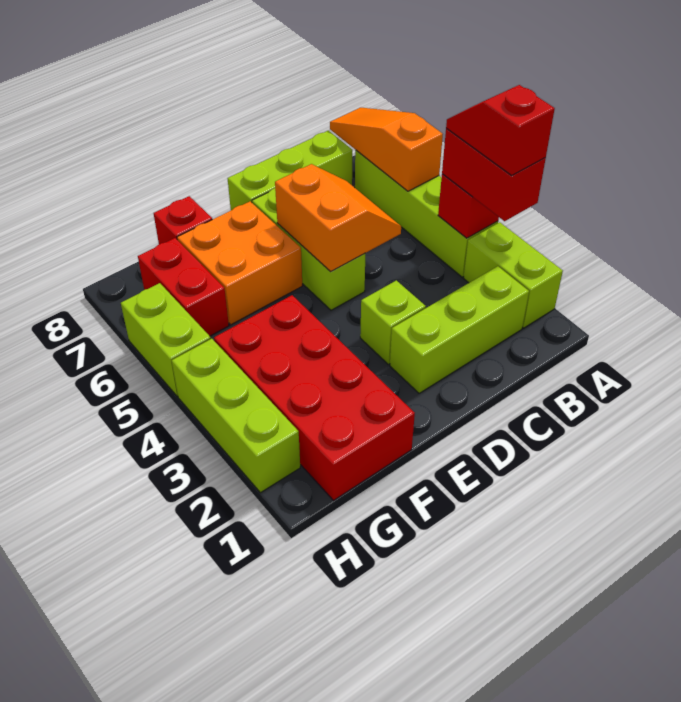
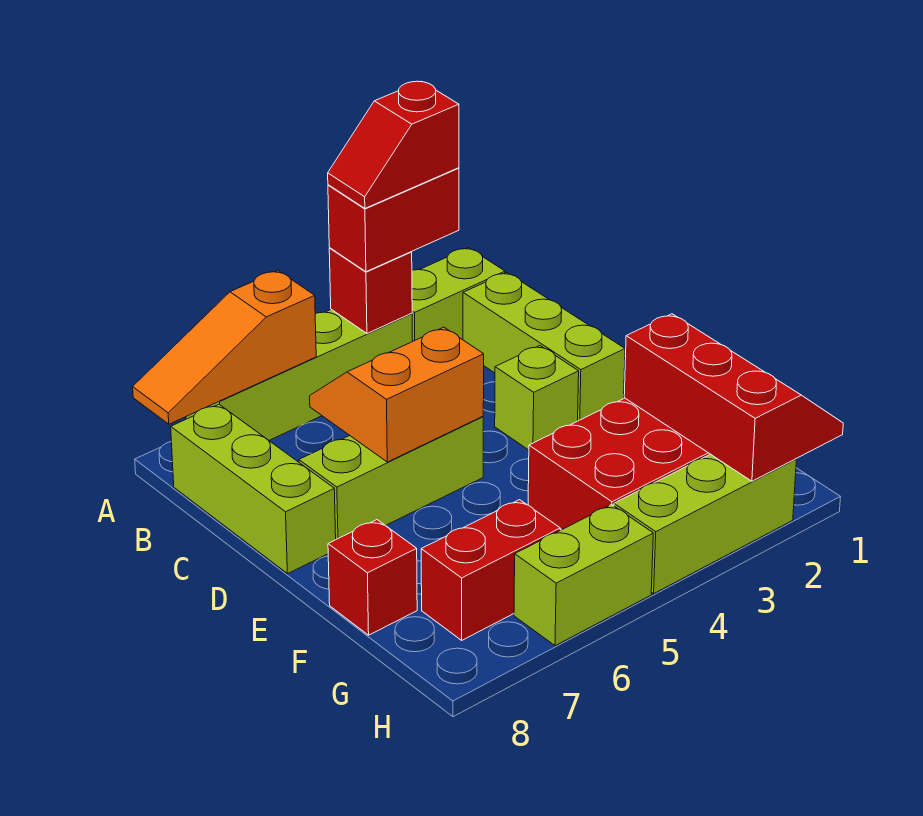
orange brick E6:F7 level 1 -> none
none -> red slope F1:H2 level 2 top 2

